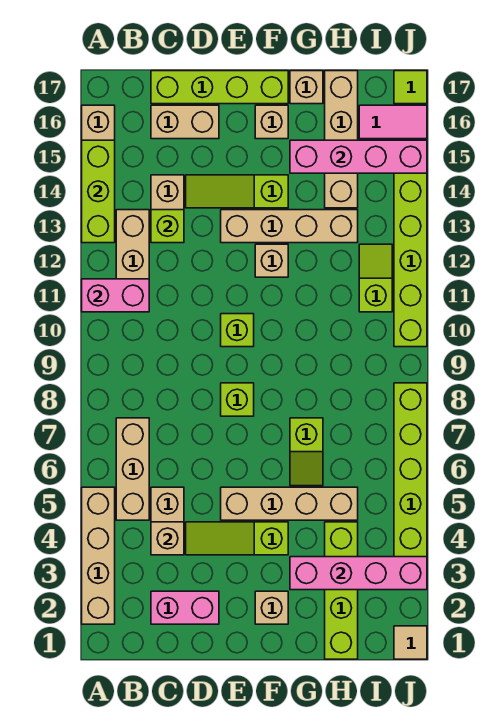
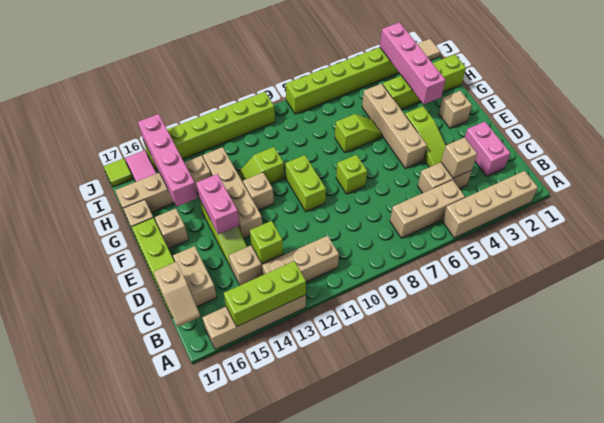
pink brick A11:B11 level 2 -> pink brick E14:F14 level 2
none -> tan slope B17:C17 level 2 top C
lime brick E10 level 1 -> lime brick E10:F10 level 1
lime slope I11:I12 level 1 top 11 -> lime slope G11:G12 level 1 top 11

